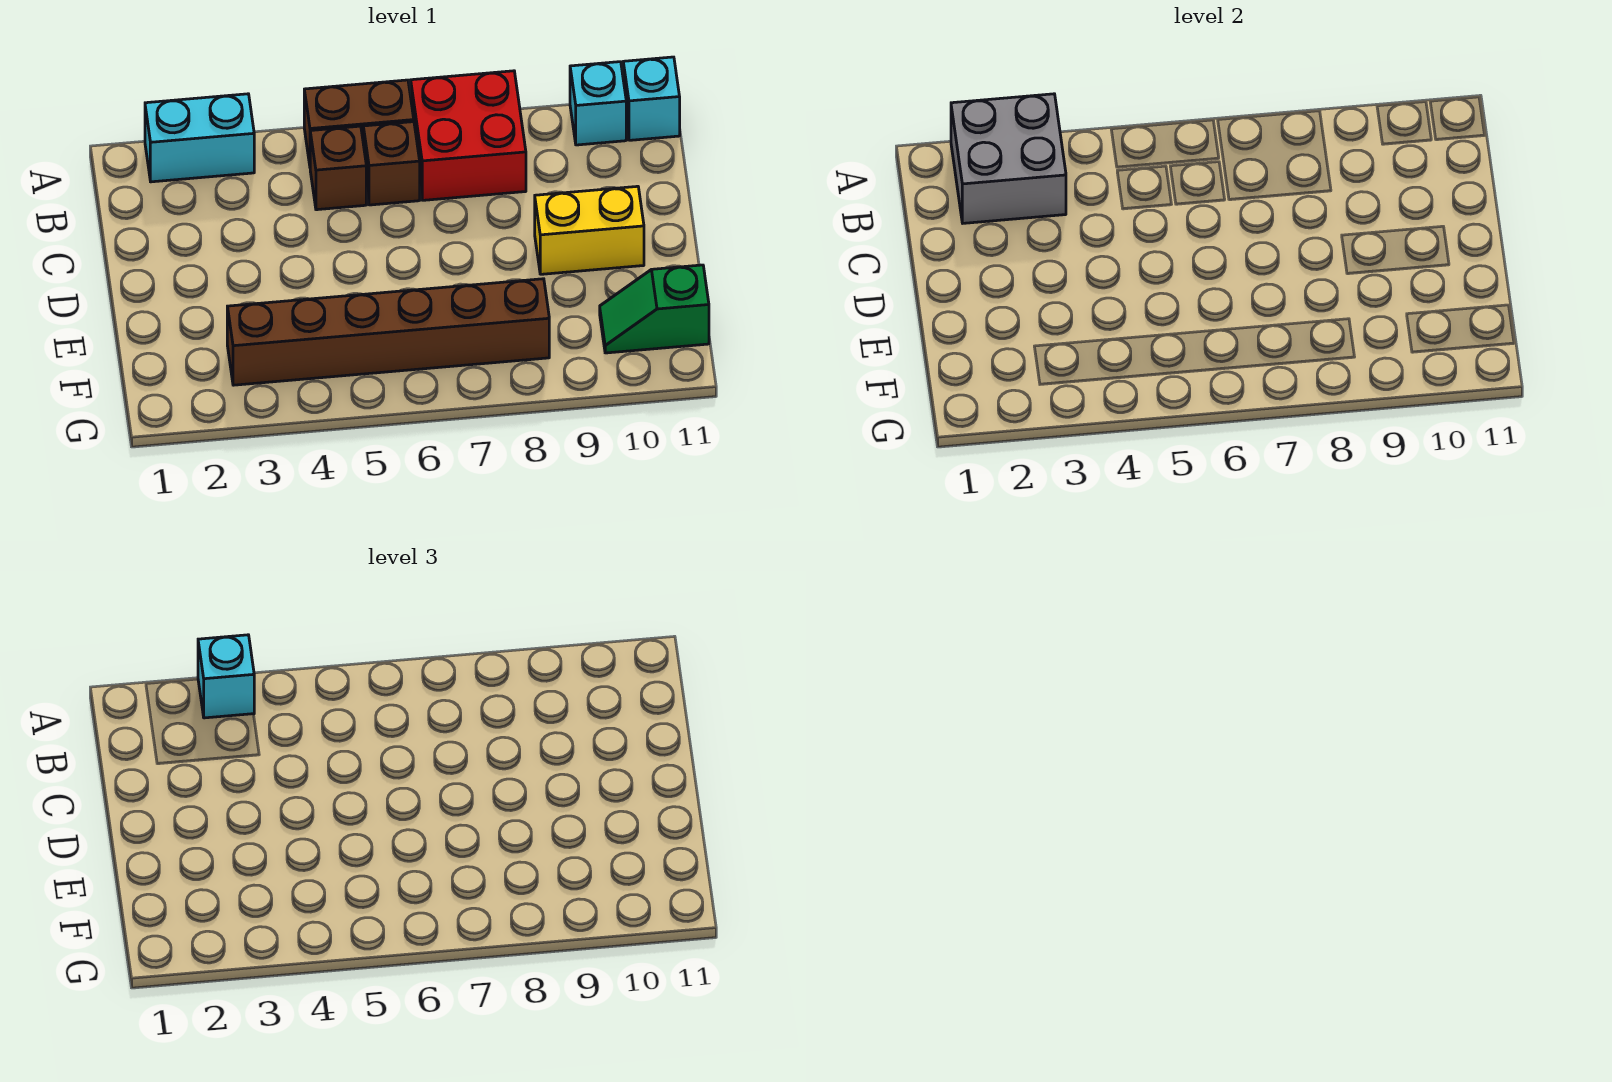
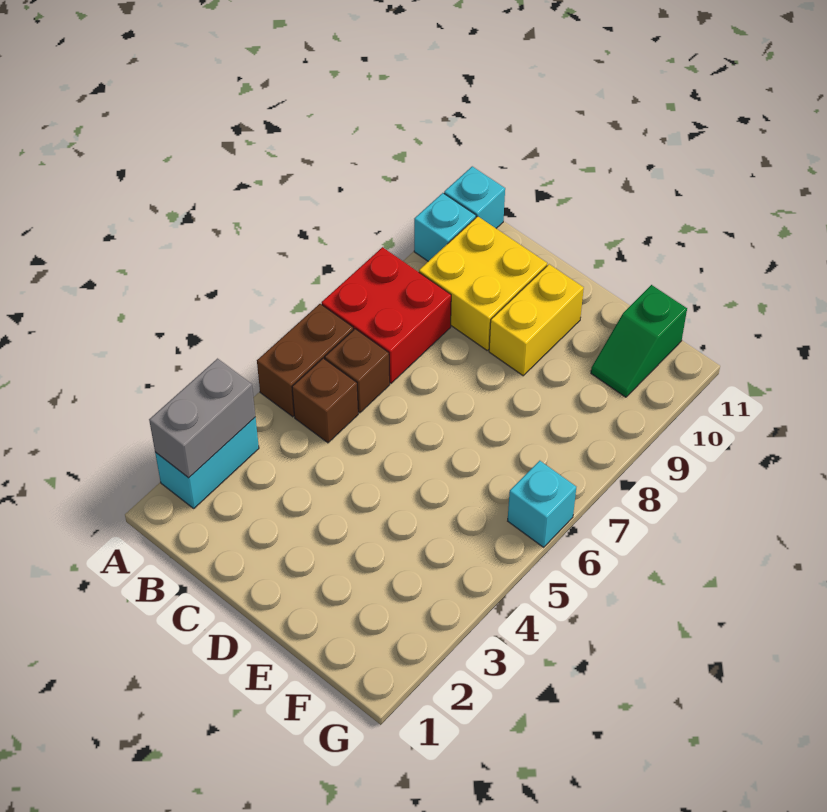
grey brick A2:B3 level 2 -> grey brick A2:A3 level 2
cyan brick A3 level 3 -> cyan brick G6 level 1
none -> yellow brick B9:C10 level 1
brown brick F3:F8 level 1 -> none

